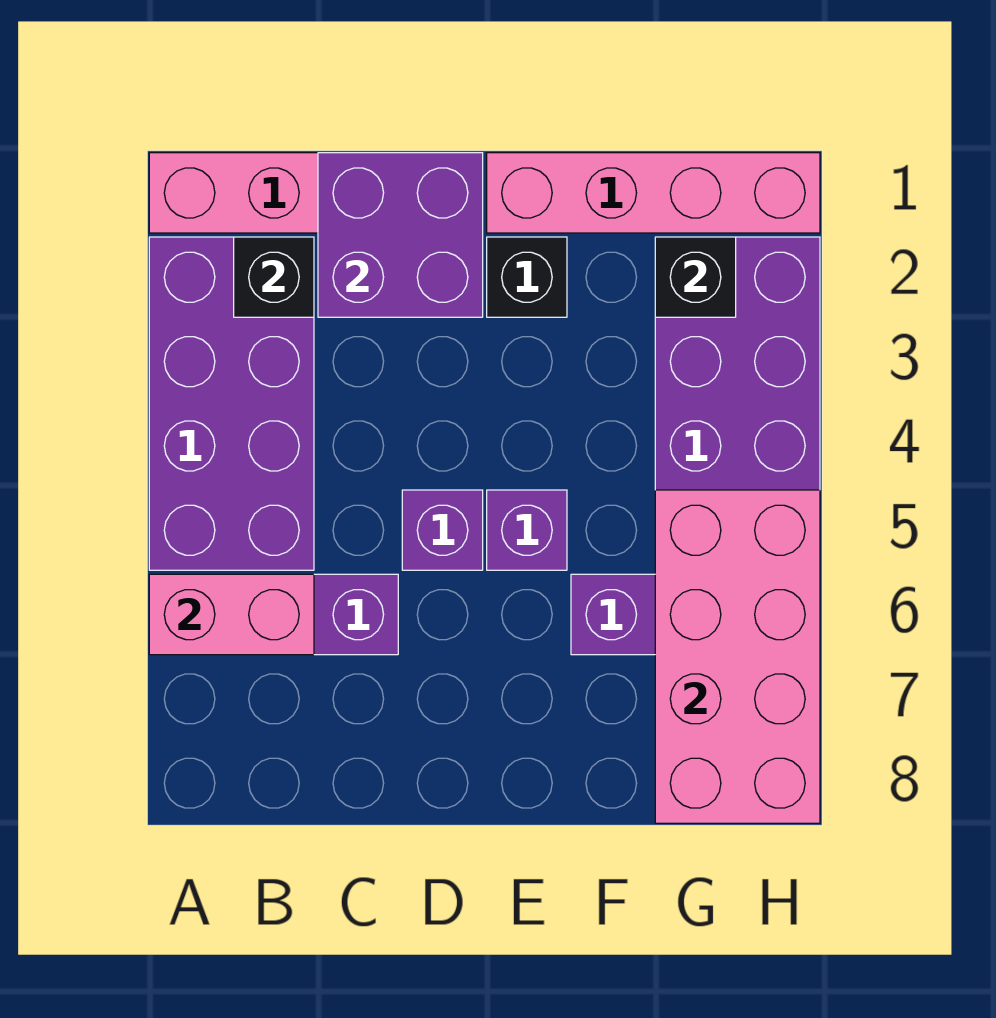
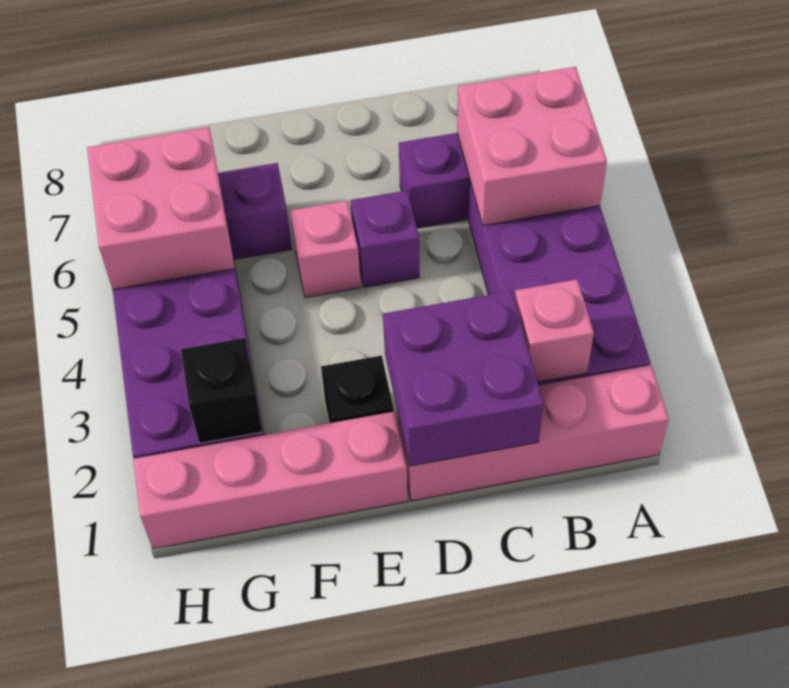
pink brick A6:B6 level 2 -> pink brick A5:B6 level 2
black brick B2 level 2 -> pink brick B2 level 2
purple brick E5 level 1 -> pink brick E5 level 1
pink brick G5:H8 level 2 -> pink brick G5:H6 level 2

